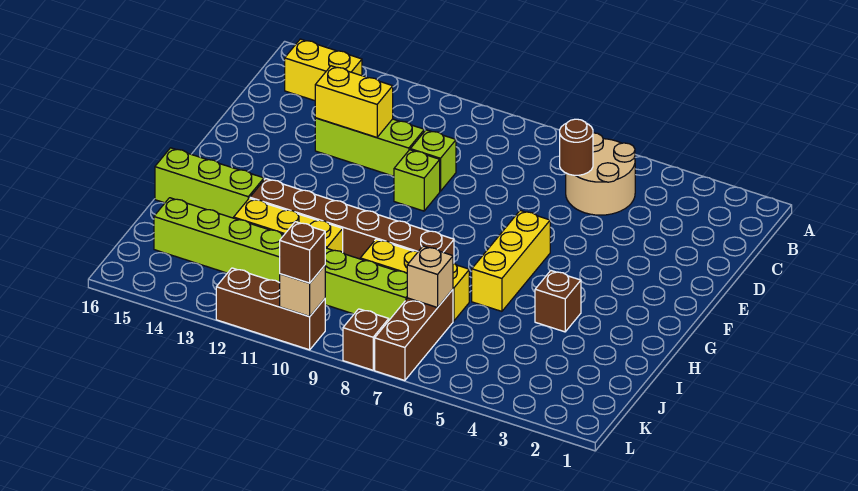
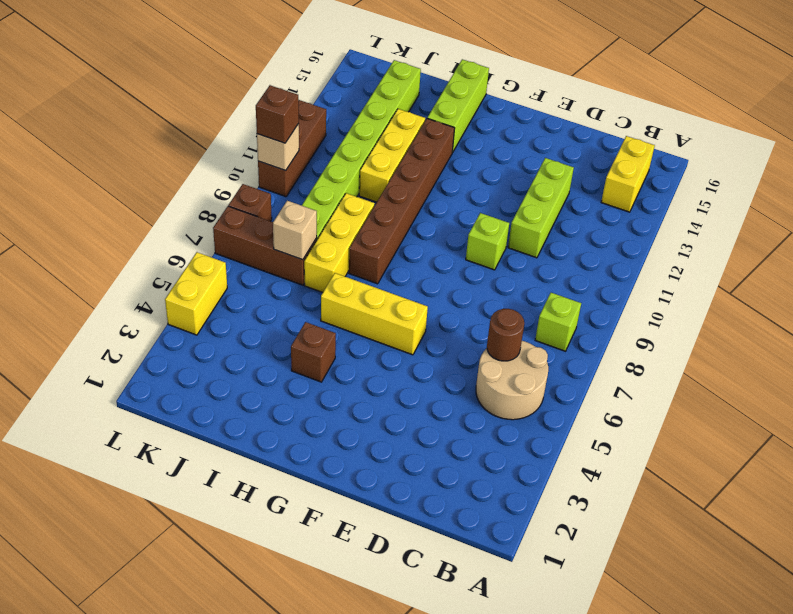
lime brick D10 level 1 -> lime brick B8 level 1
yellow brick D12:D13 level 2 -> yellow brick L4:L5 level 1

